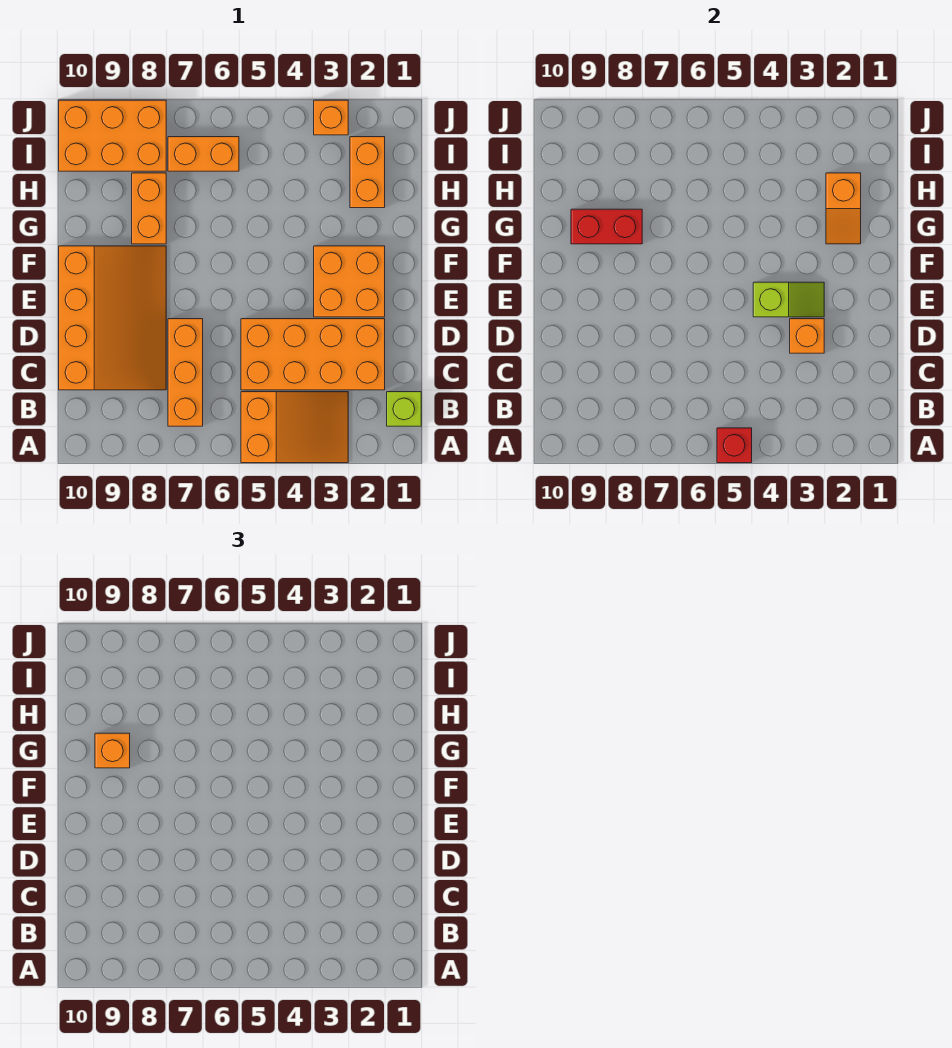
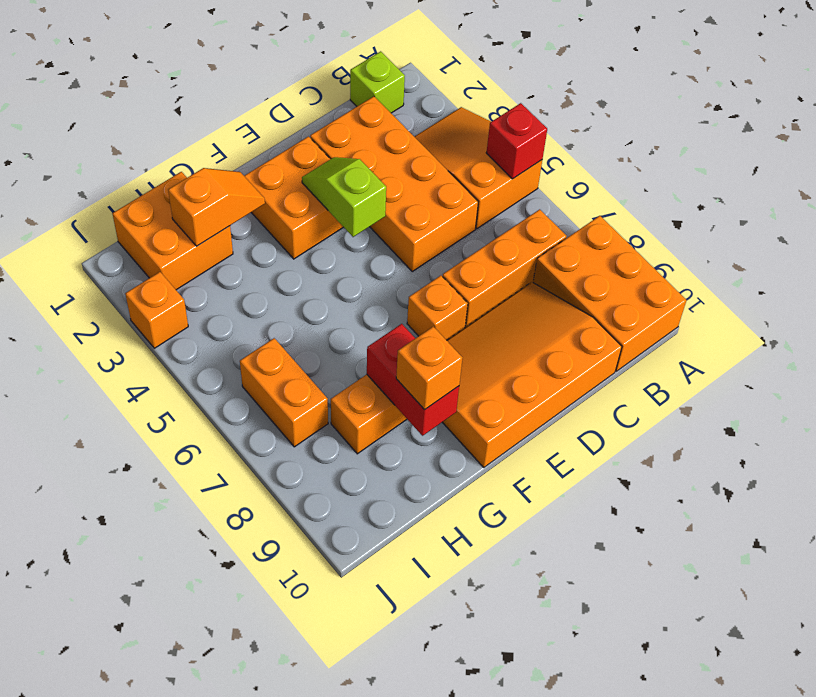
orange brick D3 level 2 -> orange brick E7 level 1
orange brick H2:I2 level 1 -> orange brick H1:I2 level 1
orange brick I8:J10 level 1 -> orange brick A8:B10 level 1

